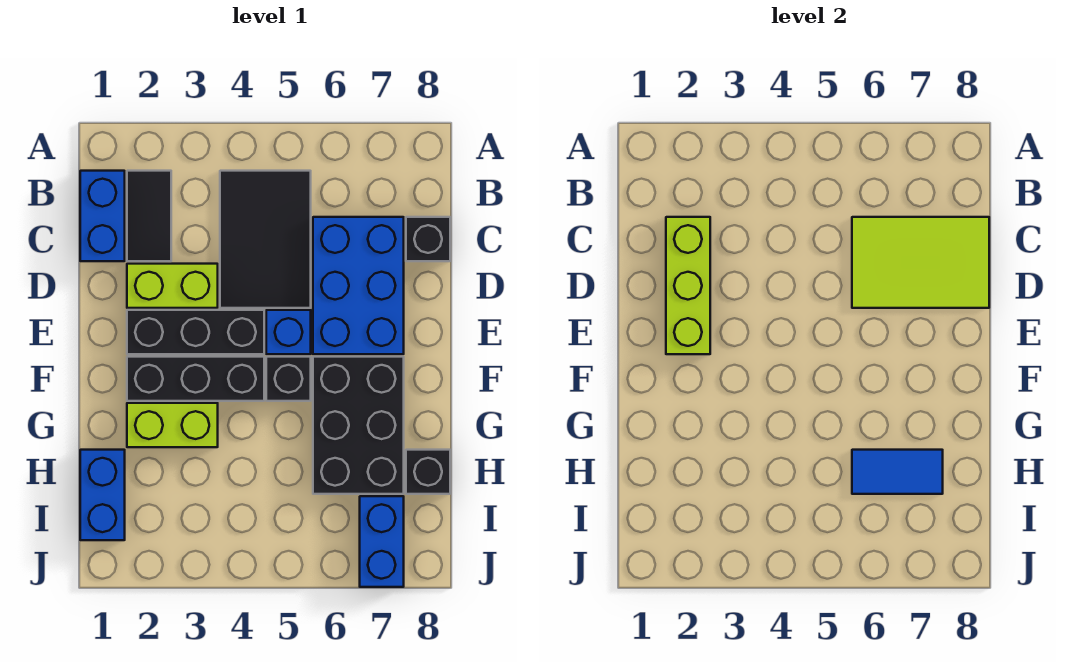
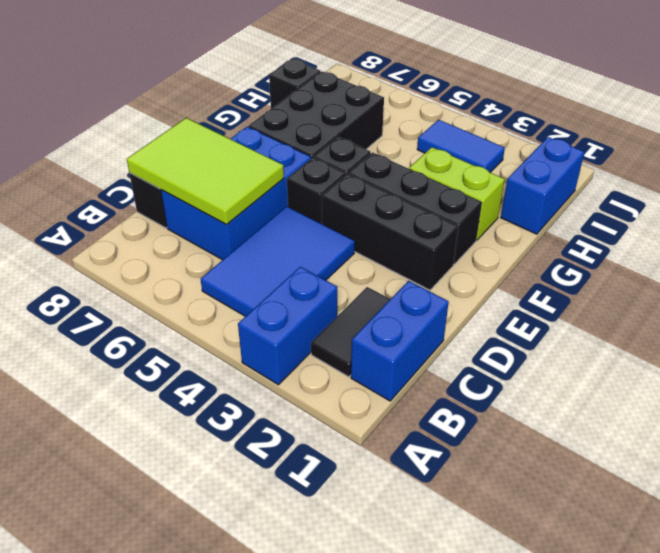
black tile B4:D5 level 1 -> blue tile B4:D5 level 1
lime brick C2:E2 level 2 -> none
lime brick D2:D3 level 1 -> none
blue brick E5 level 1 -> black brick E5 level 1
blue tile H6:H7 level 2 -> blue tile I3:I4 level 1
blue brick I7:J7 level 1 -> blue brick A3:B3 level 1

